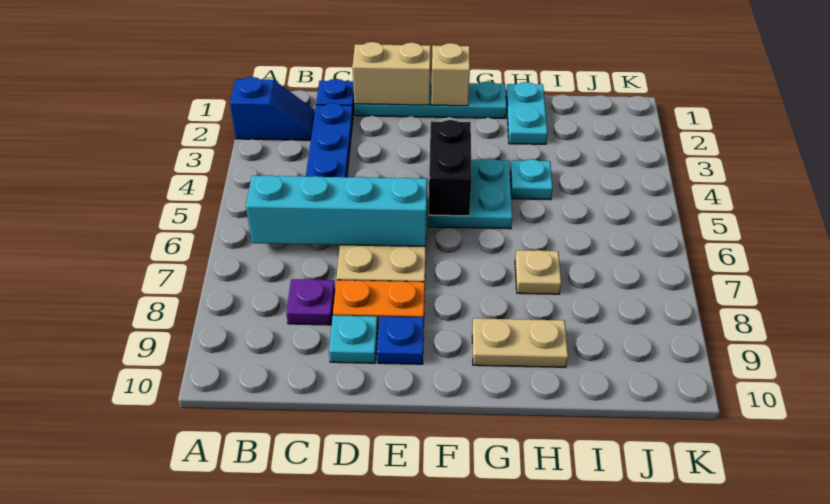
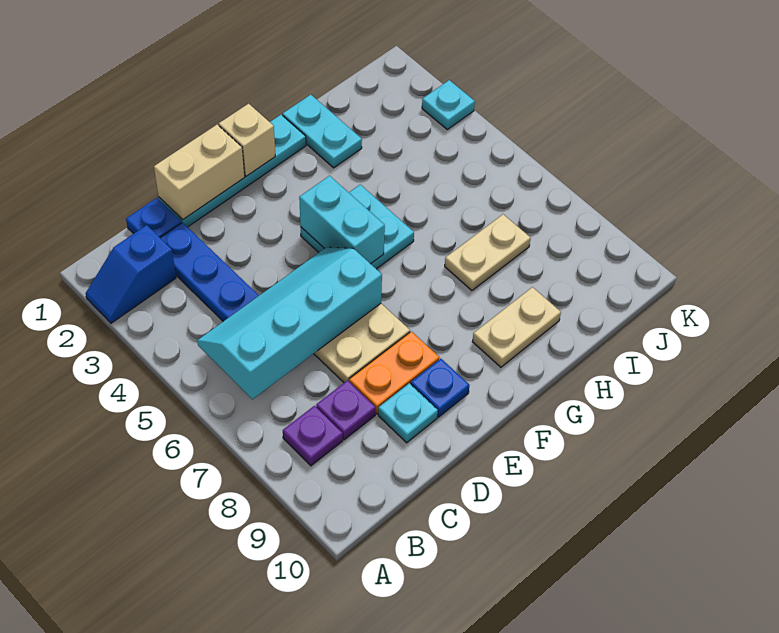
blue slope A2:B2 level 1 top A -> blue slope A2:B2 level 1 top B
none -> purple plate B8 level 1
black brick F4:F5 level 2 -> cyan brick F4:F5 level 2
cyan plate H4 level 1 -> cyan plate K3 level 1
tan plate H7 level 1 -> tan plate H7:I7 level 1

